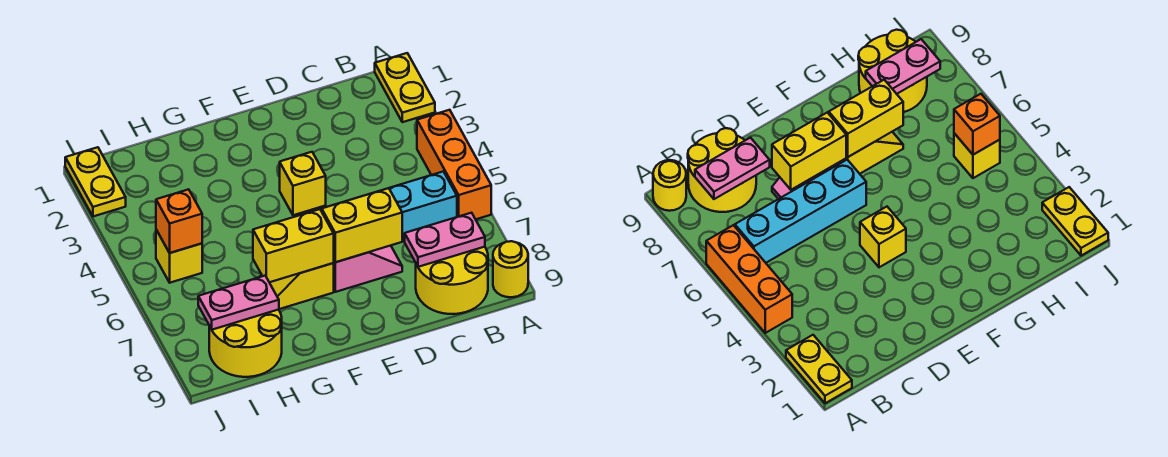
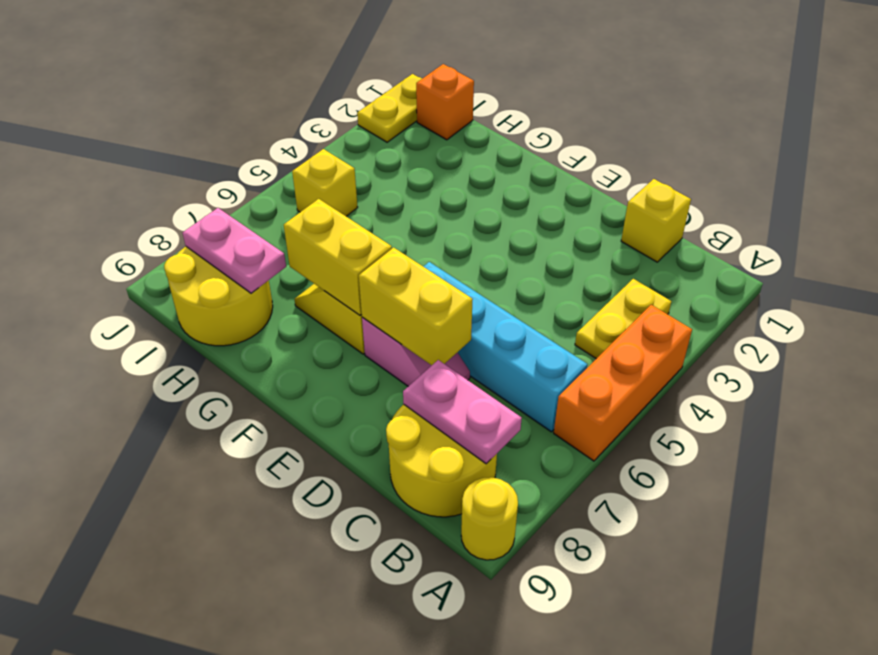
yellow plate A1:A2 level 1 -> yellow plate B3:B4 level 1
yellow brick E4 level 1 -> yellow brick C1 level 1
orange brick I5 level 2 -> orange brick I1 level 1

